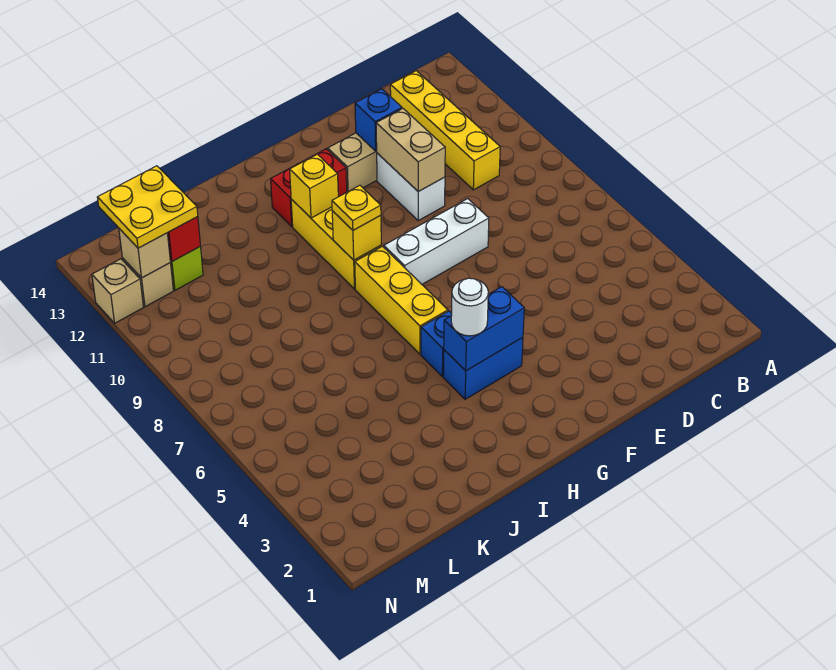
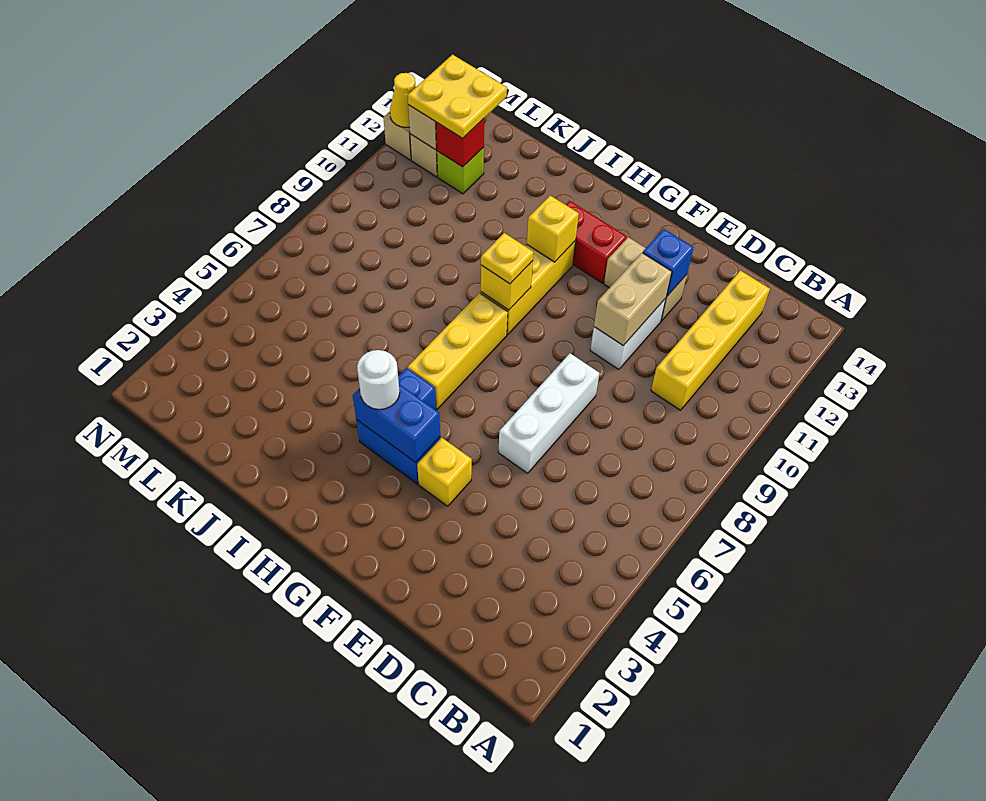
white brick E8:G8 level 1 -> white brick E6:E8 level 1
none -> yellow brick F4 level 1
none -> yellow cone N12 level 2

